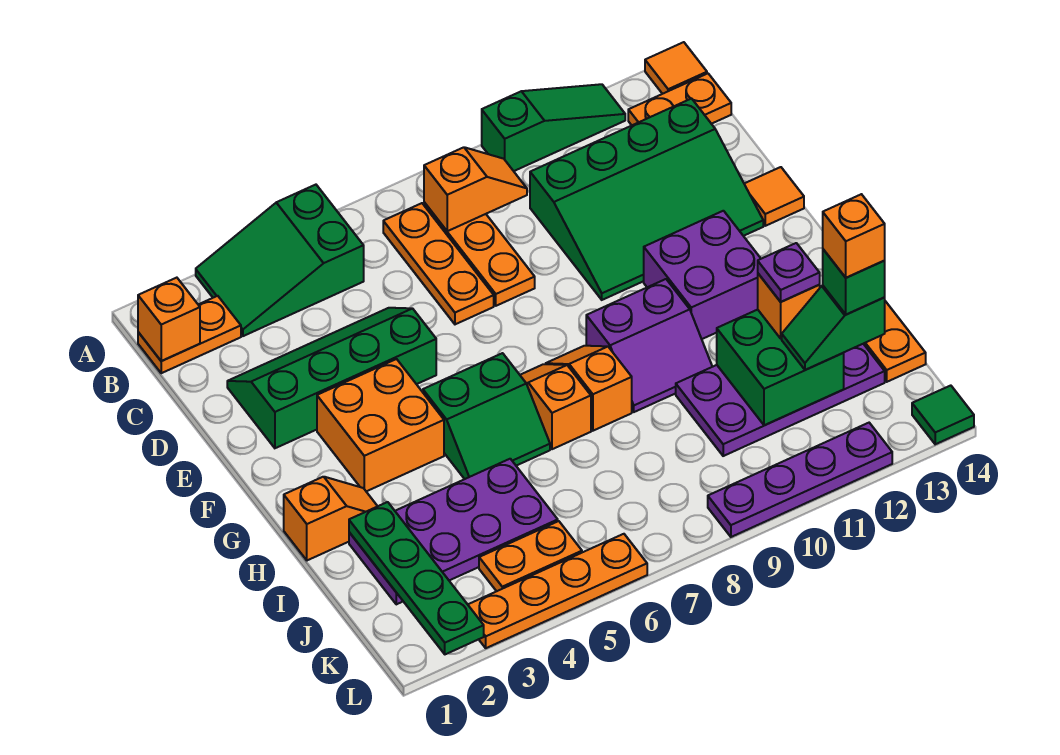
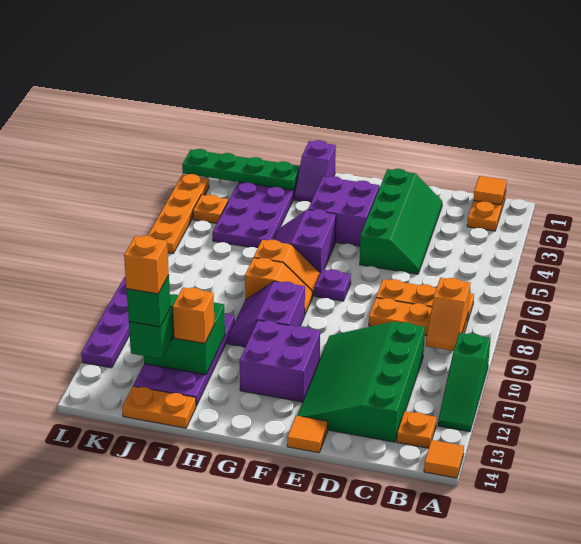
green slope A3:B5 level 1 top 5 -> none
orange brick B1 level 2 -> orange tile B1 level 2
orange plate B13:B14 level 1 -> orange plate B13 level 1
orange brick F3:G4 level 1 -> purple brick F3:G4 level 1
green slope G5:H6 level 1 top G -> purple slope G5:H6 level 1 top G
orange slope H1:H2 level 1 top 1 -> purple slope H1:H2 level 1 top 1
purple plate I12 level 4 -> purple plate F7 level 1
orange plate K4:K5 level 1 -> orange plate K4 level 1
green tile L14 level 1 -> none

